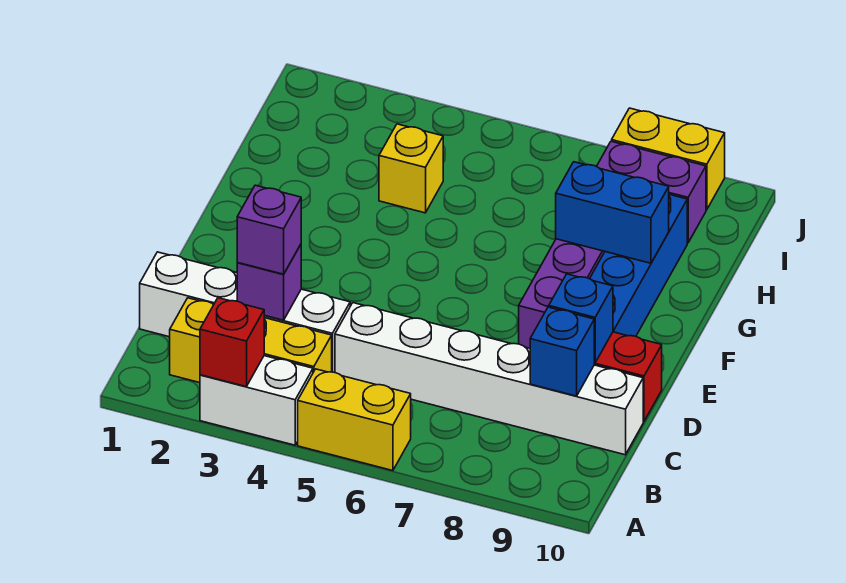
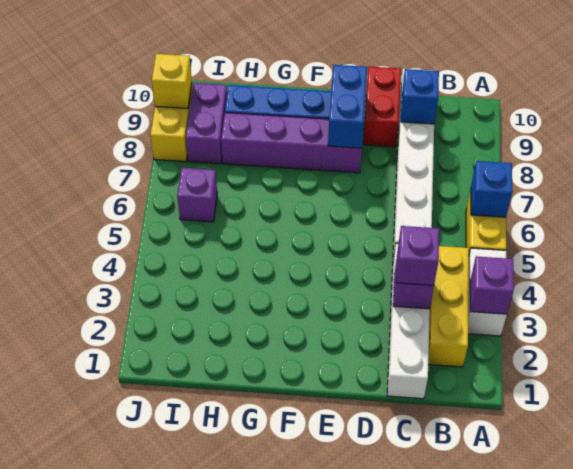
red brick A3 level 2 -> purple brick A3 level 2
blue brick D9 level 2 -> blue brick A6 level 2
blue brick G8:G9 level 2 -> blue brick E8:E9 level 2
yellow brick H4 level 1 -> yellow brick J9 level 2
none -> purple brick I6 level 1

